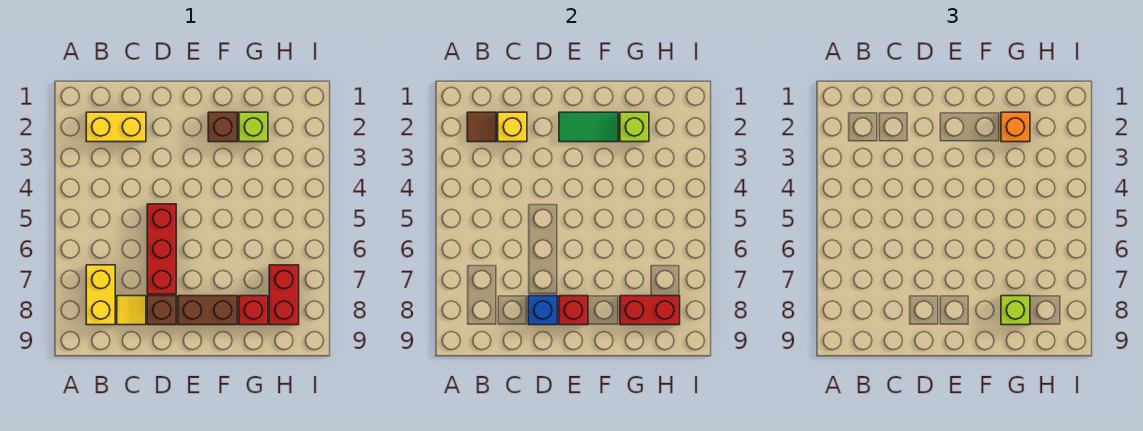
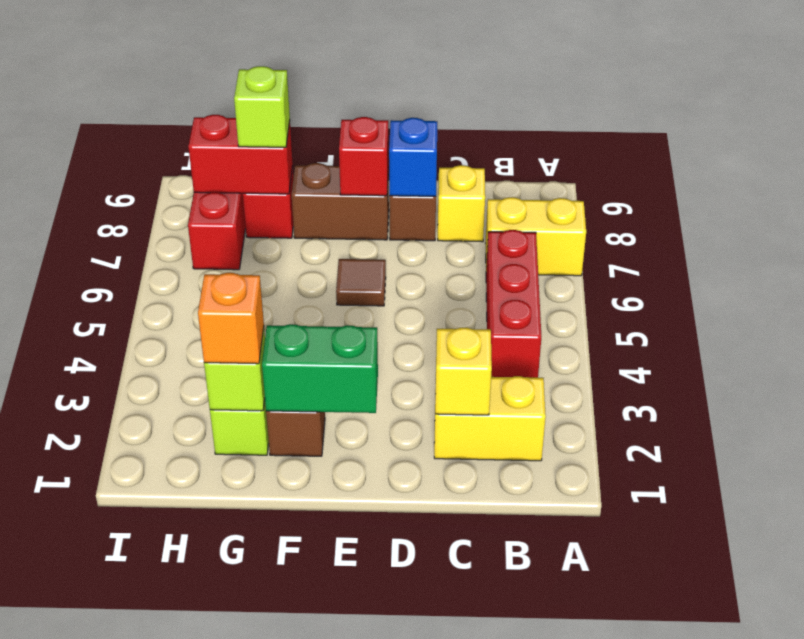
brown tile B2 level 2 -> brown tile E6 level 1
yellow brick B7:B8 level 1 -> yellow brick A7:B7 level 1
yellow tile C8 level 1 -> yellow brick C8 level 1
red brick D5:D7 level 1 -> red brick B4:B6 level 1
green tile E2:F2 level 2 -> green brick E2:F2 level 2

